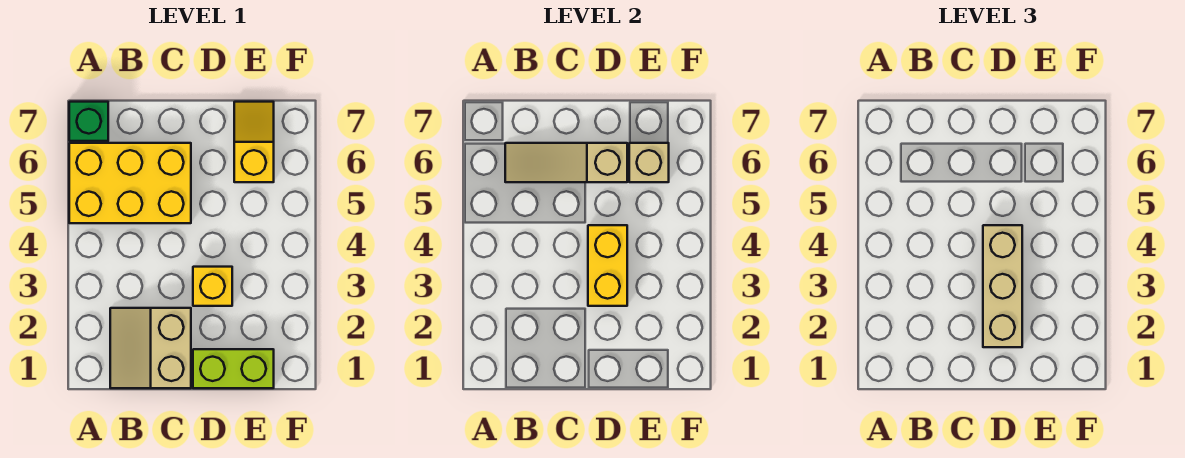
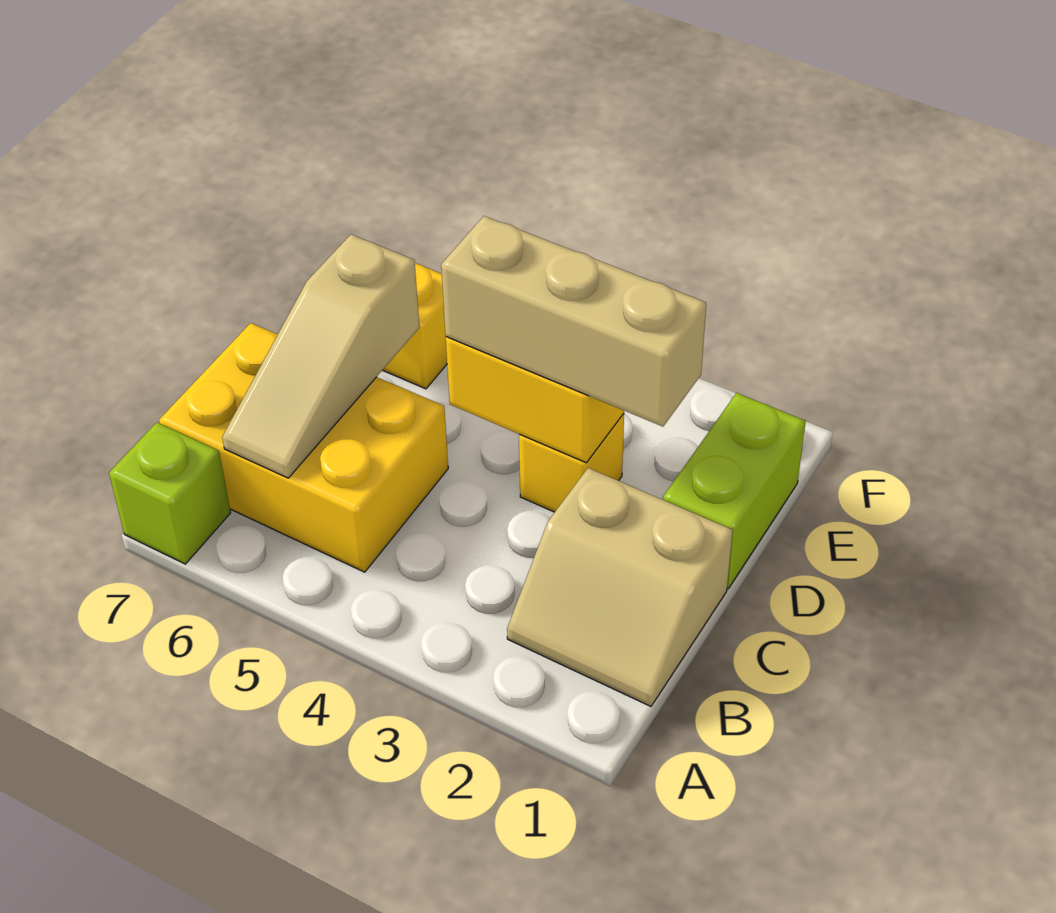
yellow brick A5:C6 level 1 -> yellow brick B5:C7 level 1
green brick A7 level 1 -> lime brick A7 level 1
tan brick E6 level 2 -> none

